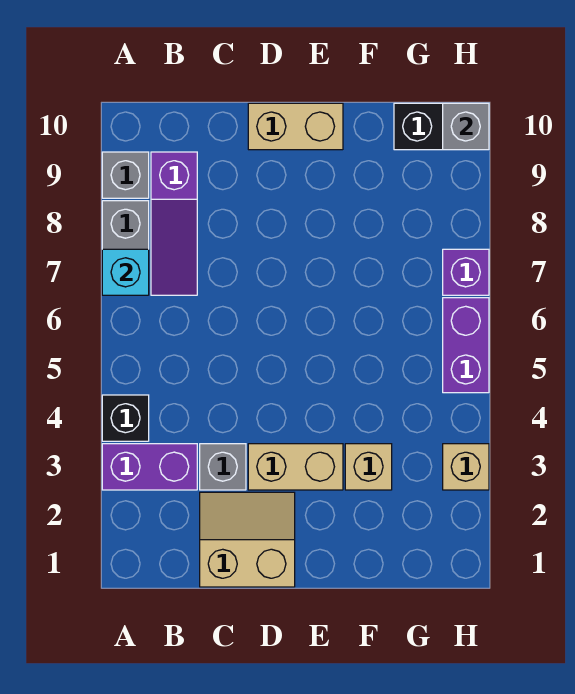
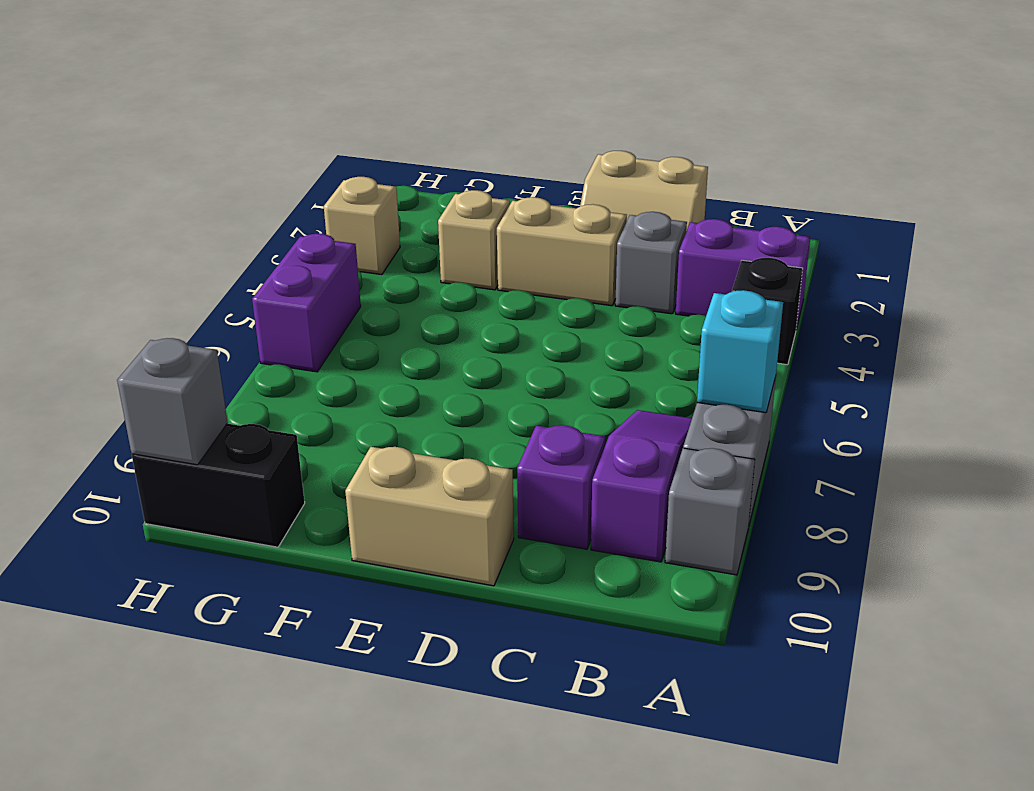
purple brick H7 level 1 -> purple brick C9 level 1

